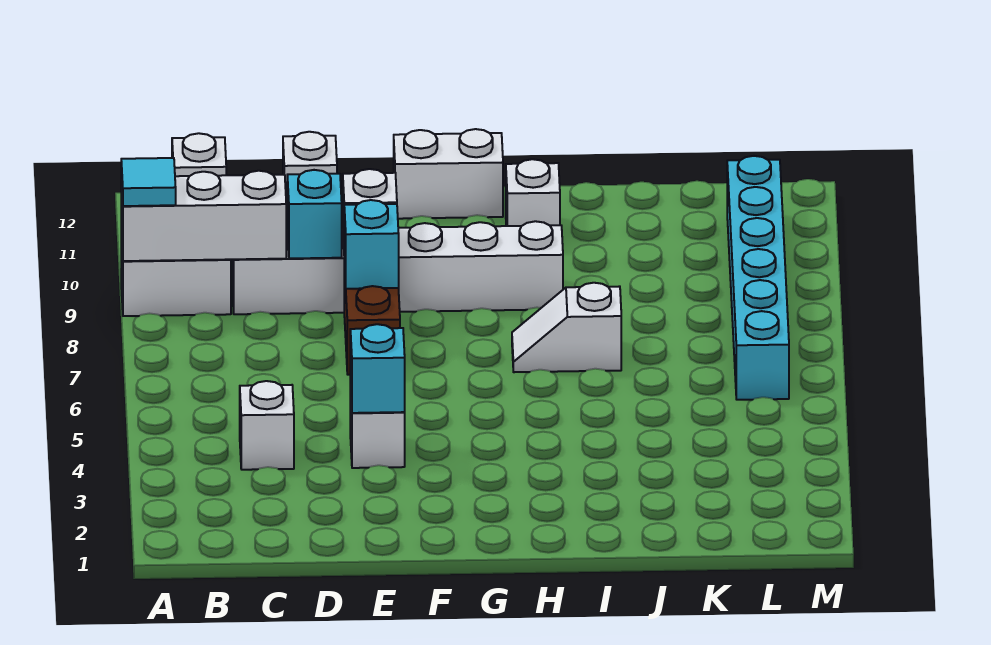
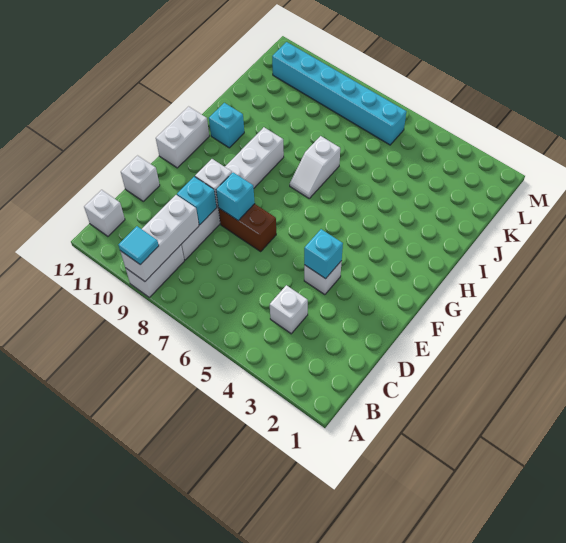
white brick H11 level 1 -> cyan brick H11 level 1

